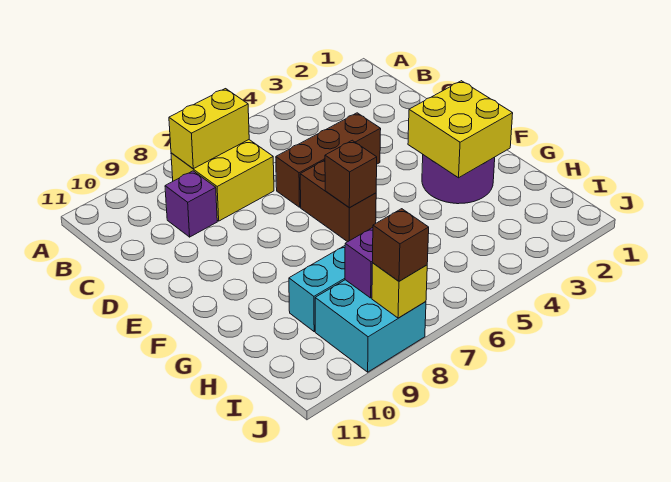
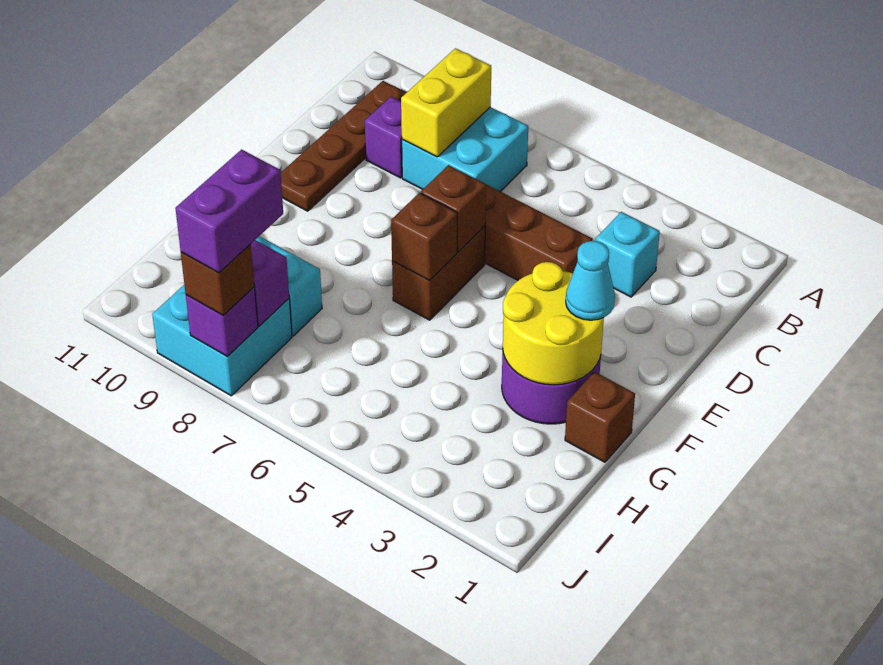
yellow brick B7:C8 level 1 -> cyan brick B7:C8 level 1
yellow brick B7:B8 level 2 -> yellow brick B8:C8 level 2
none -> brown plate B10:E10 level 1
none -> cyan brick C3 level 1
none -> brown brick E6 level 2
yellow brick F2:G3 level 2 -> yellow round brick F2:G3 level 2
none -> cyan cone F2 level 3
none -> brown brick G1 level 1
none -> purple brick I8:J8 level 4
yellow brick J8 level 2 -> purple brick J8 level 2

